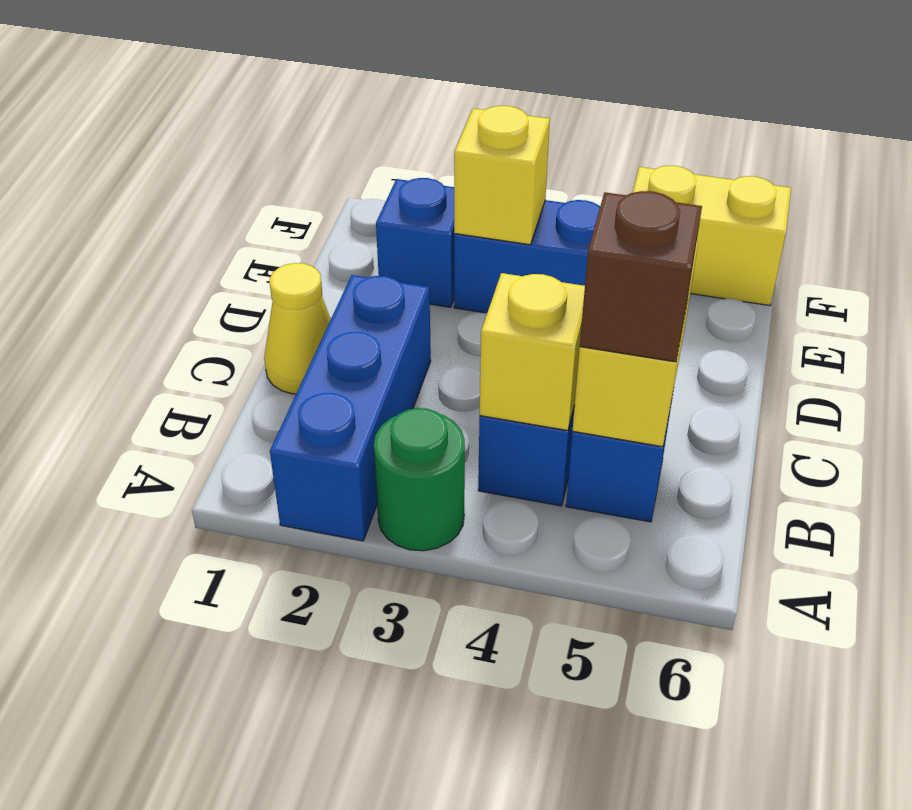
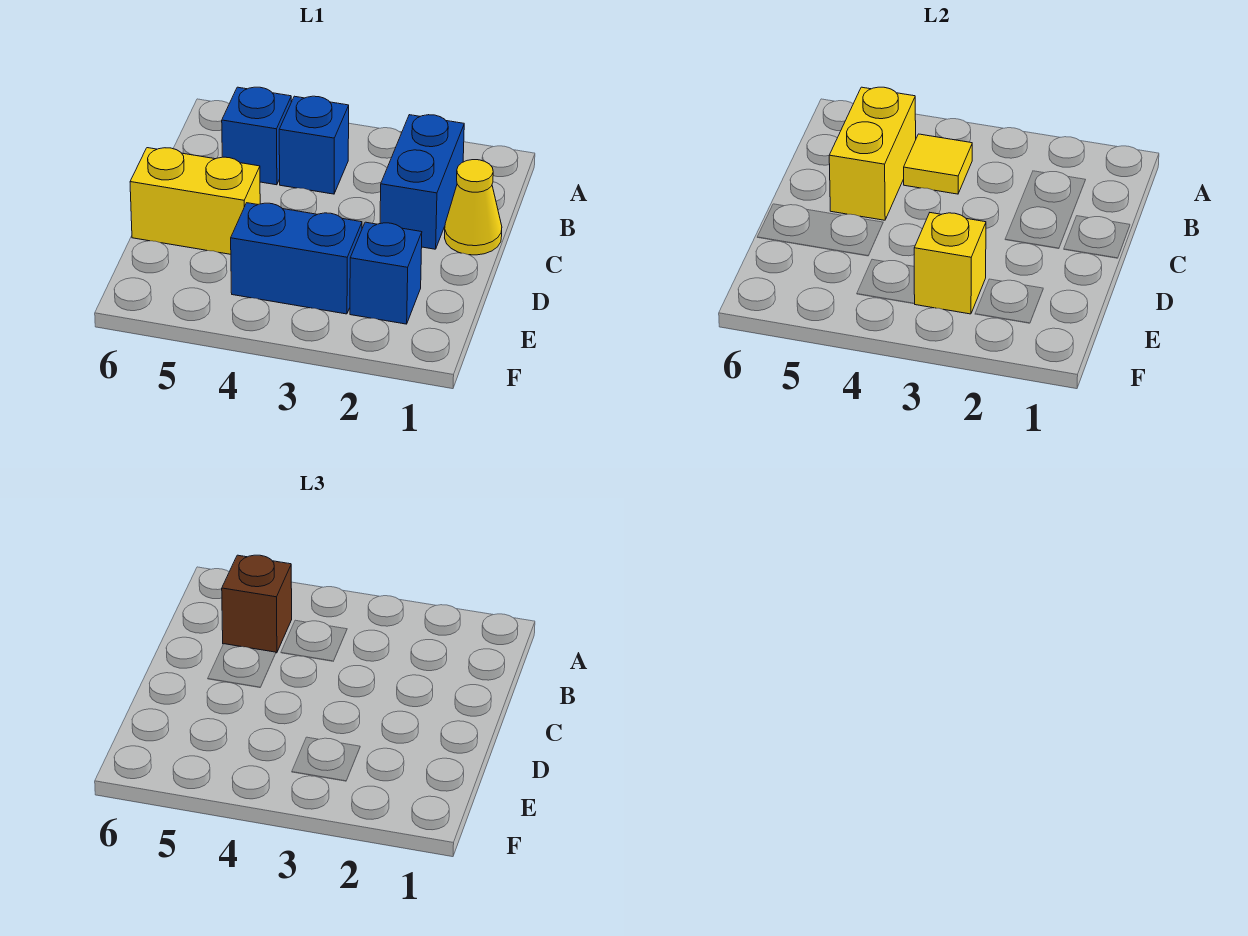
blue brick A2:C2 level 1 -> blue brick B2:C2 level 1
green round brick A3 level 1 -> none
yellow brick B4 level 2 -> yellow tile B4 level 2
yellow brick F5:F6 level 1 -> yellow brick D5:D6 level 1

